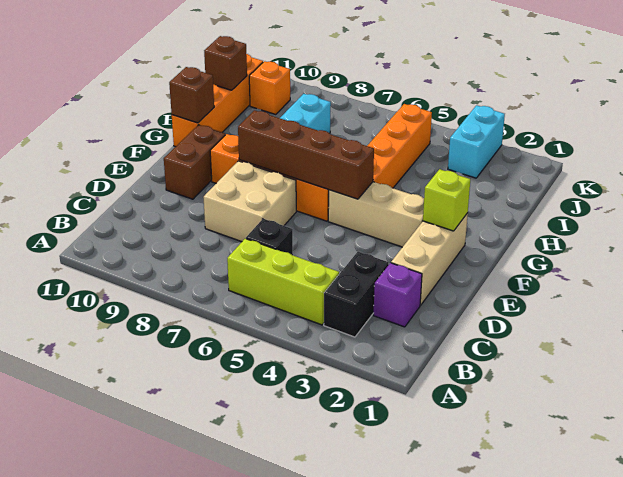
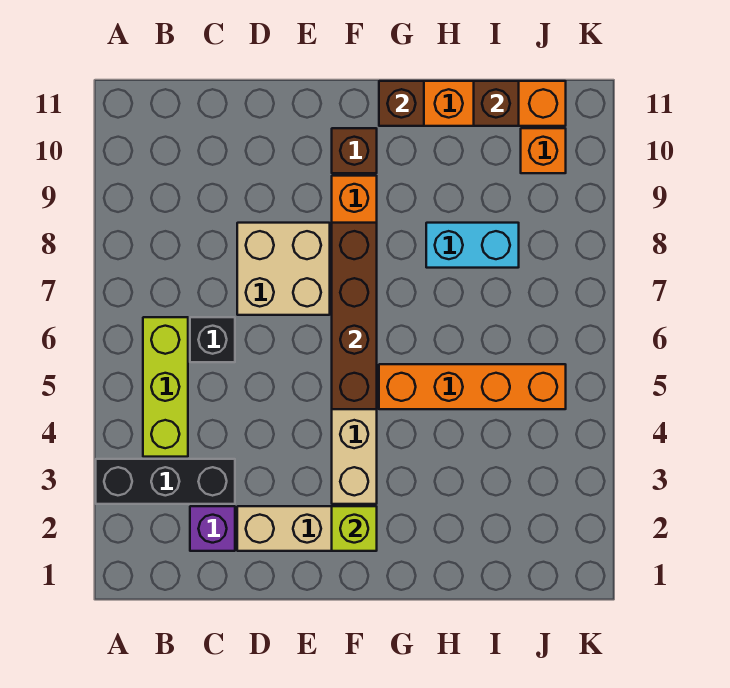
black brick B3:C3 level 1 -> black brick A3:C3 level 1
brown brick E10:F10 level 1 -> brown brick F10 level 1
cyan brick J3:K3 level 1 -> none

